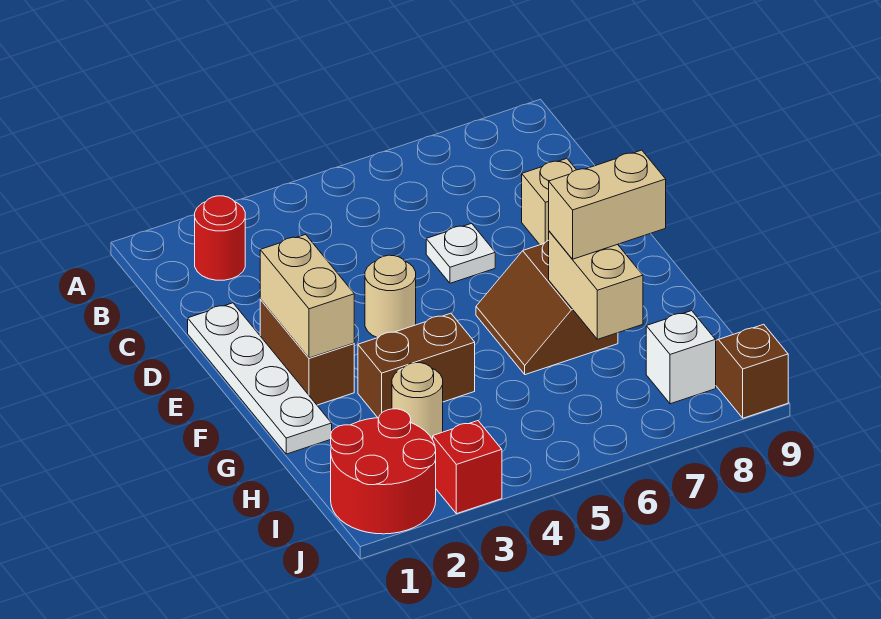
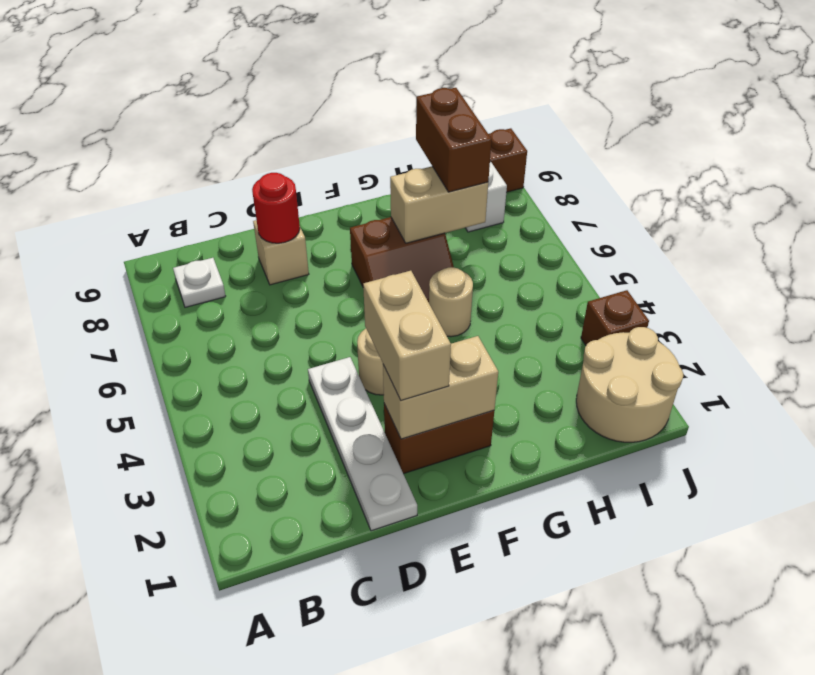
red round brick B2 level 1 -> red round brick D8 level 2
white plate D1:G1 level 1 -> white plate D1:D4 level 1
white plate D6 level 1 -> white plate B8 level 1
brown brick G3:G4 level 1 -> brown brick H7:H8 level 3
tan brick G7:G8 level 3 -> tan brick E2:E3 level 3
tan round brick H3 level 1 -> tan round brick G5 level 1
red round brick I1:J2 level 1 -> tan round brick I1:J2 level 1
red brick J3 level 1 -> brown brick J3 level 1

